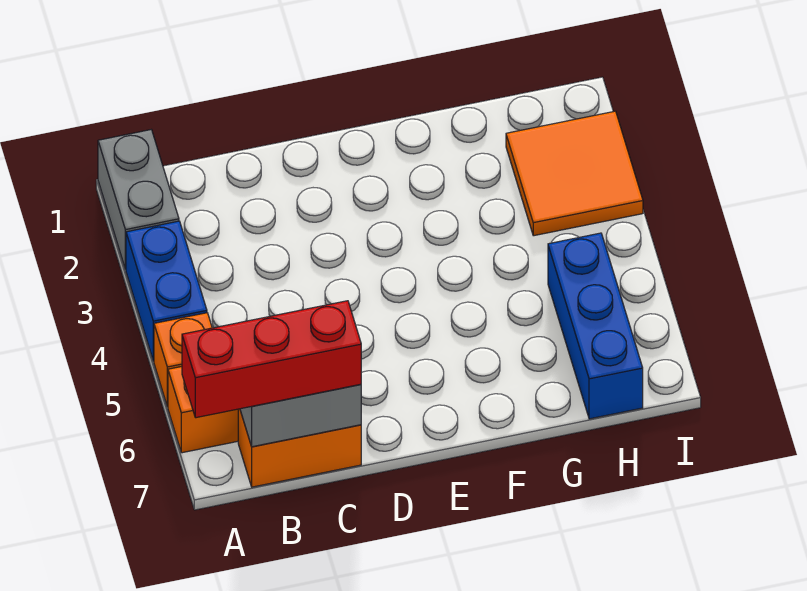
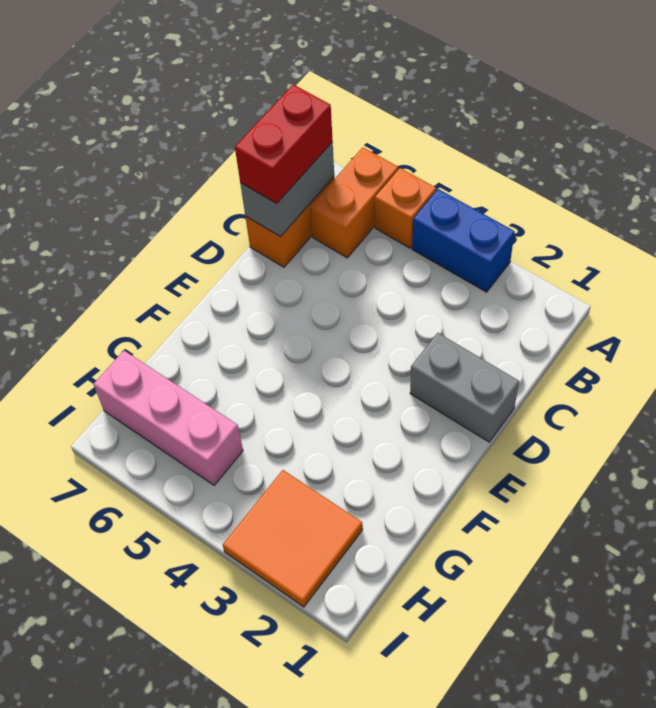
grey brick A1:A2 level 1 -> grey brick D1:D2 level 1
red brick A7:C7 level 3 -> red brick B7:C7 level 3
blue brick H5:H7 level 1 -> pink brick H5:H7 level 1

